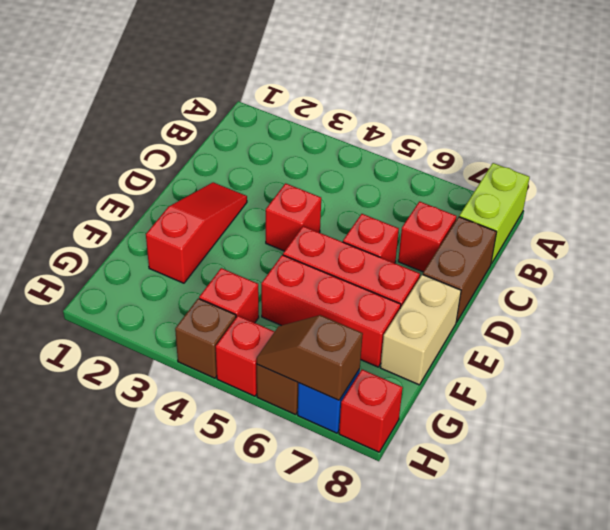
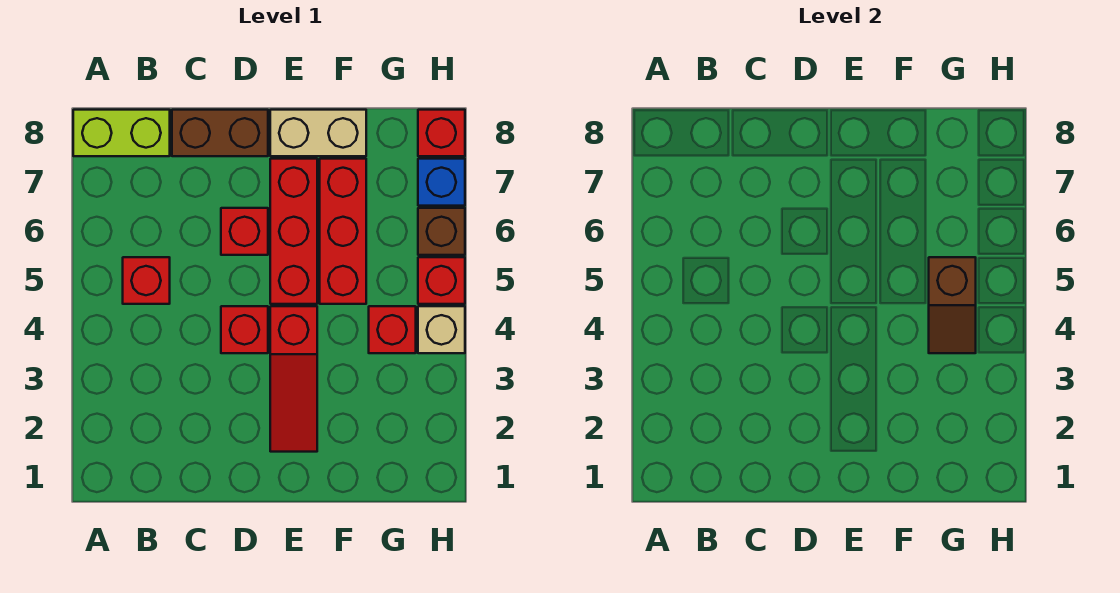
red brick C7 level 1 -> red brick B5 level 1
red slope D2:F2 level 1 top F -> red slope E2:E4 level 1 top 4
brown brick H4 level 1 -> tan brick H4 level 1
brown slope H6:H7 level 2 top 7 -> brown slope G4:G5 level 2 top 5

